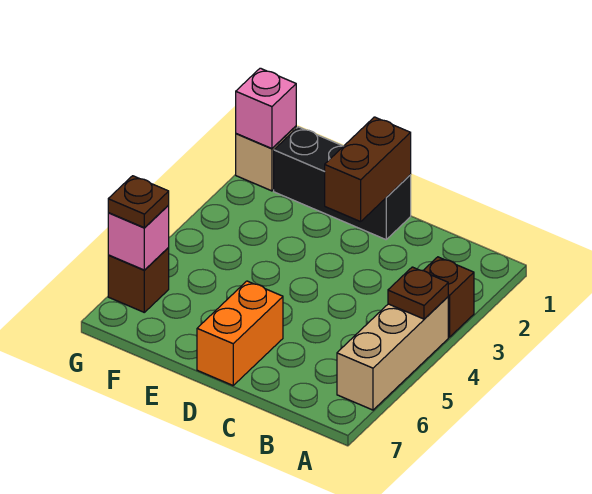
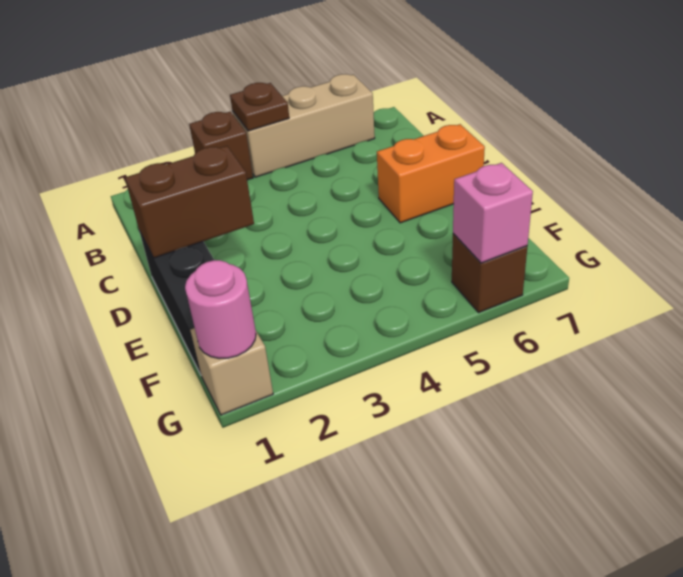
pink brick G1 level 2 -> pink round brick G1 level 2
brown plate G6 level 3 -> none

